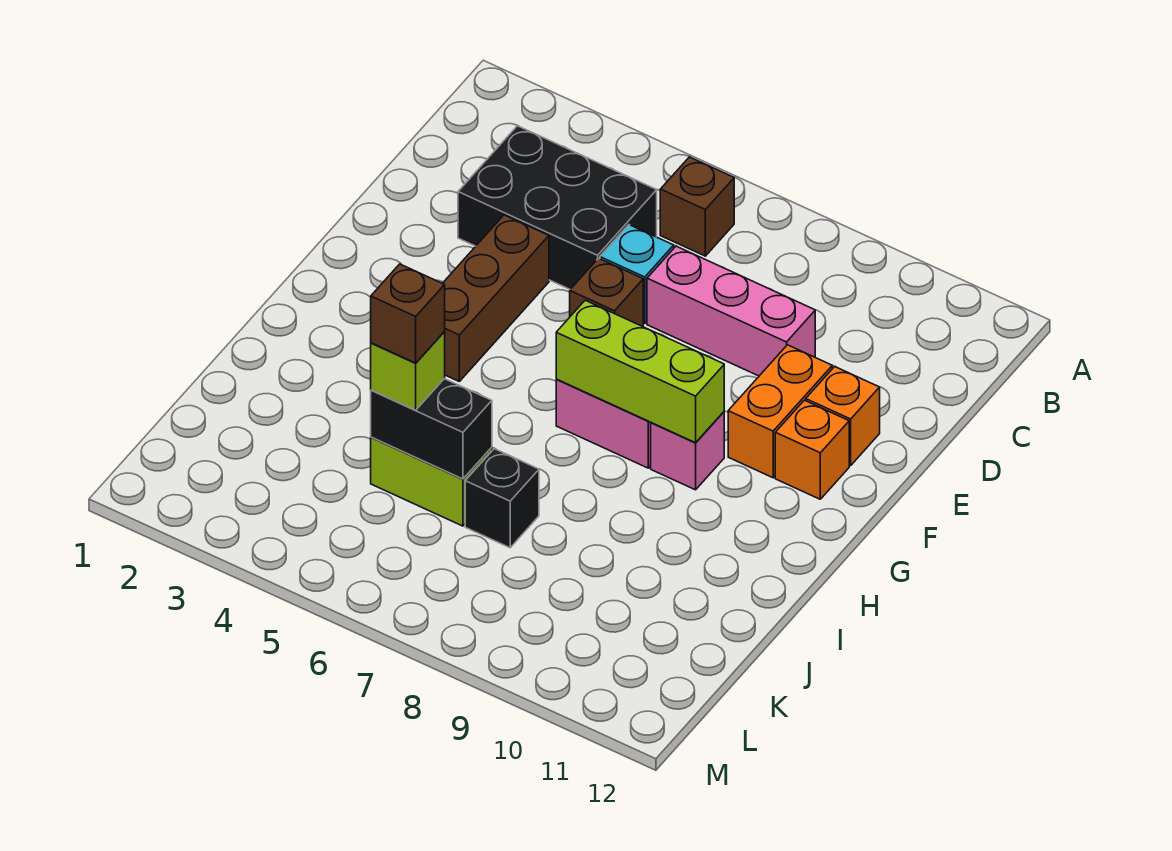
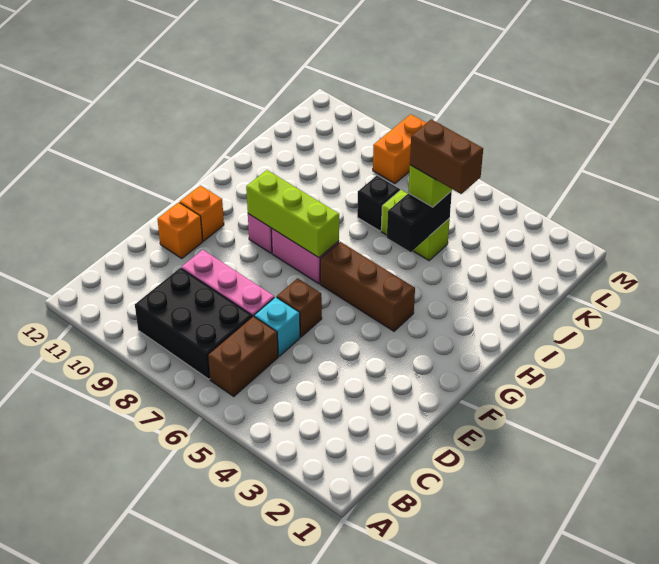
brown brick B6 level 1 -> brown brick B6:C6 level 1
black brick C3:D5 level 1 -> black brick B7:C9 level 1
brown brick E4:G4 level 1 -> brown brick G4:G6 level 1
orange brick E10:F10 level 1 -> orange brick L8:M8 level 1
black brick J5:J6 level 2 -> black brick I5:J5 level 2
brown brick J5 level 4 -> brown brick J4:J5 level 4

